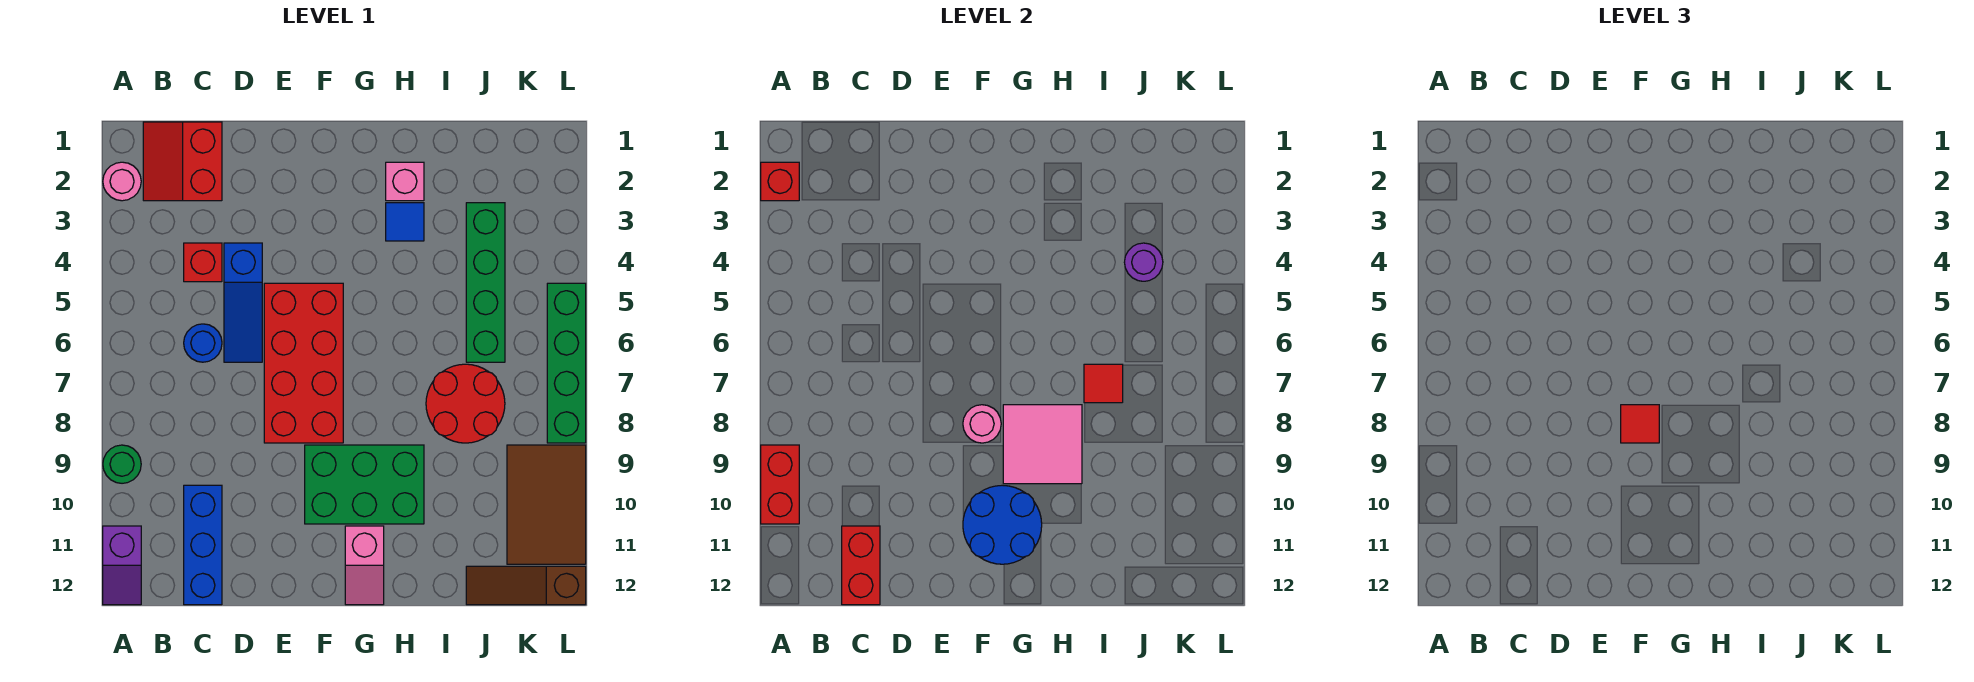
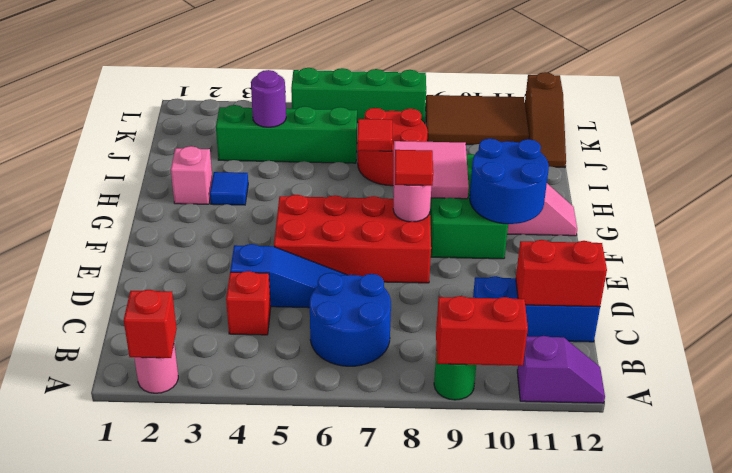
red slope B1:C2 level 1 top C -> none
blue round brick C6 level 1 -> blue round brick B6:C7 level 1

